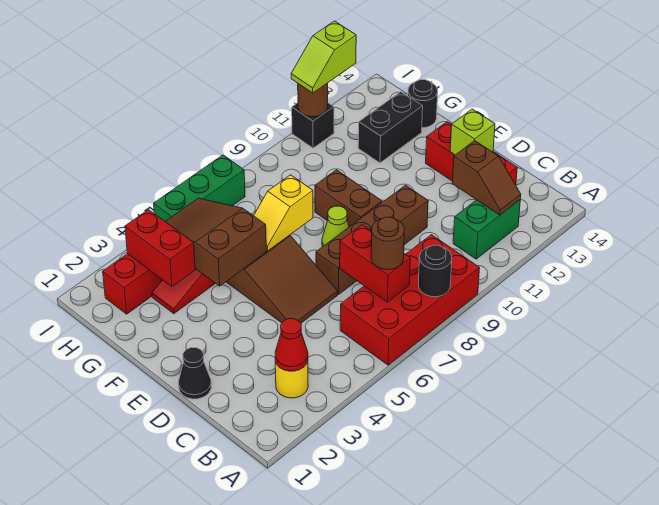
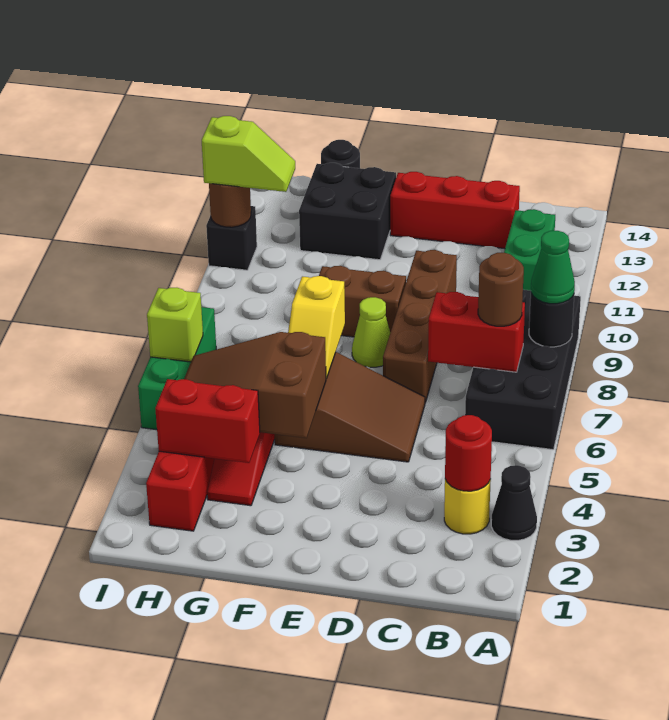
red brick A6:B9 level 1 -> black brick A6:B9 level 1
none -> green cone A8 level 3
red cone B3 level 2 -> red round brick B3 level 2
brown slope B12:C12 level 2 top C -> none
black cone D1 level 1 -> black cone A3 level 1
lime brick D13 level 2 -> lime brick I6 level 2
black brick G12:G13 level 1 -> black brick F12:G13 level 1
lime slope I11:I12 level 3 top 12 -> lime slope H11:I11 level 3 top I

